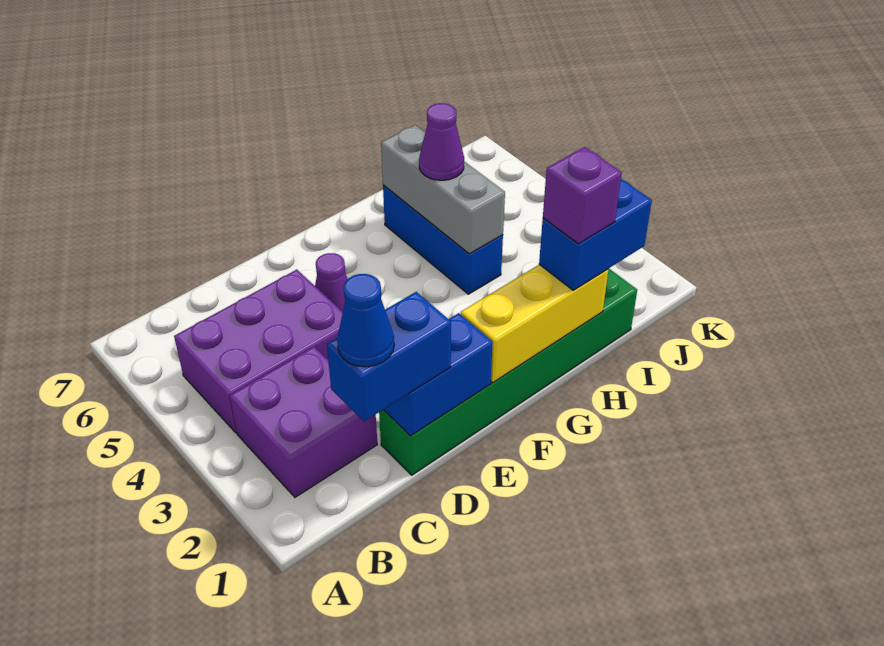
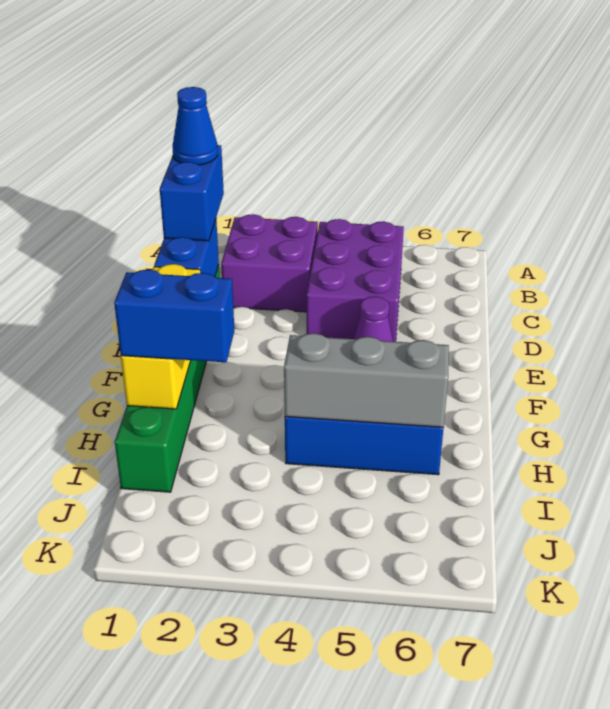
blue brick H1:I1 level 3 -> blue brick H1:H2 level 3
purple brick H1 level 4 -> none
purple cone H5 level 3 -> none

